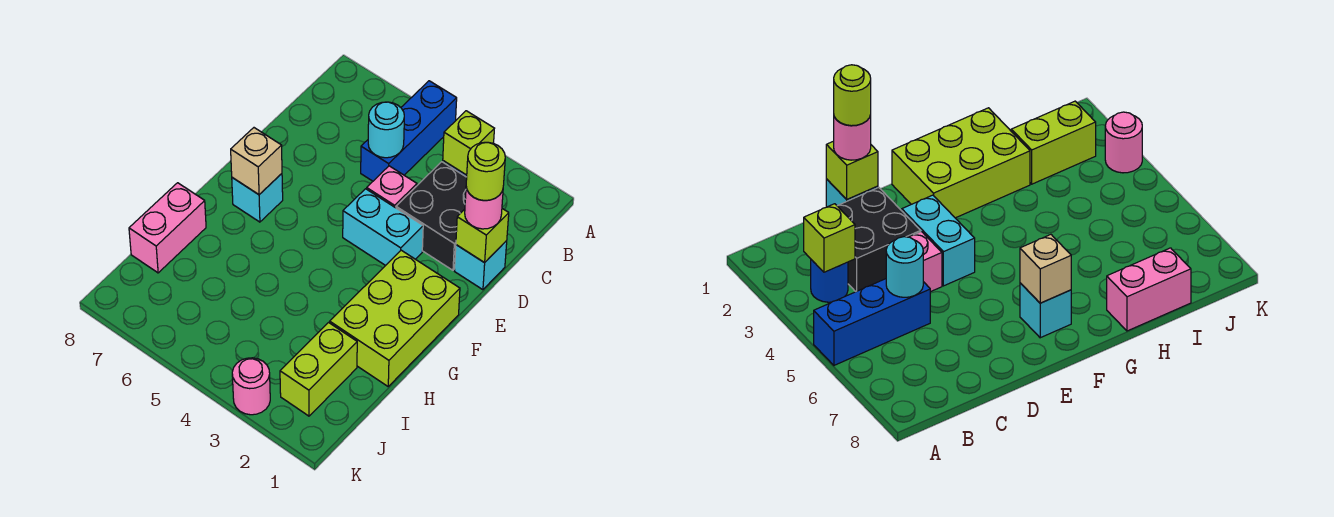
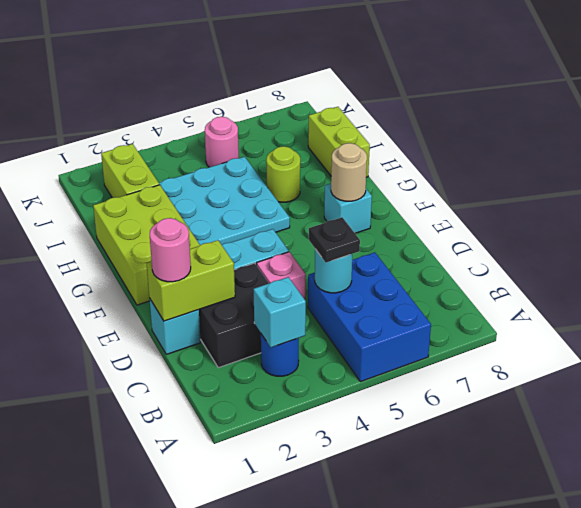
blue brick A5:C5 level 1 -> blue brick A5:C6 level 1
lime brick B3 level 2 -> cyan brick B3 level 2
none -> black plate C5 level 3
lime brick D1 level 2 -> lime brick D1:D2 level 2
lime round brick D1 level 4 -> lime round brick H6 level 1
tan brick F7 level 2 -> tan round brick F7 level 2
none -> cyan plate G3:I5 level 1
pink brick H8:I8 level 1 -> lime brick H8:I8 level 1
pink round brick K3 level 1 -> pink round brick J5 level 1

